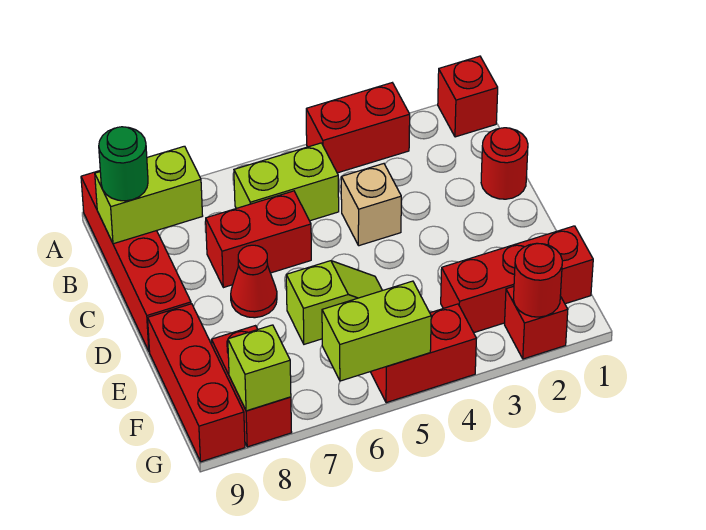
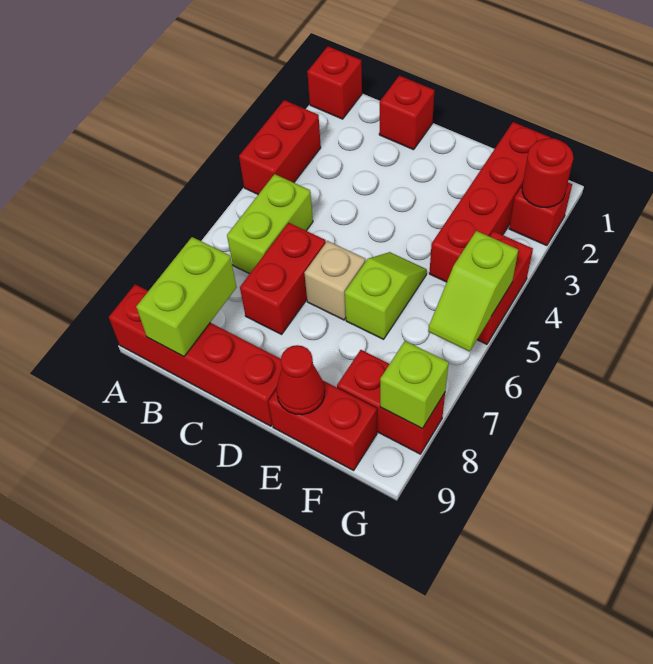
green round brick B9 level 3 -> none
red round brick C1 level 1 -> red brick C1 level 1
tan brick C4 level 1 -> tan brick D6 level 1
red cone D7 level 1 -> red cone E9 level 2
red brick E9:G9 level 1 -> red brick E9:F9 level 1
red brick F1:F3 level 1 -> red brick F1:F4 level 1
lime brick G5:G6 level 2 -> lime slope G5:G6 level 2 top 5

